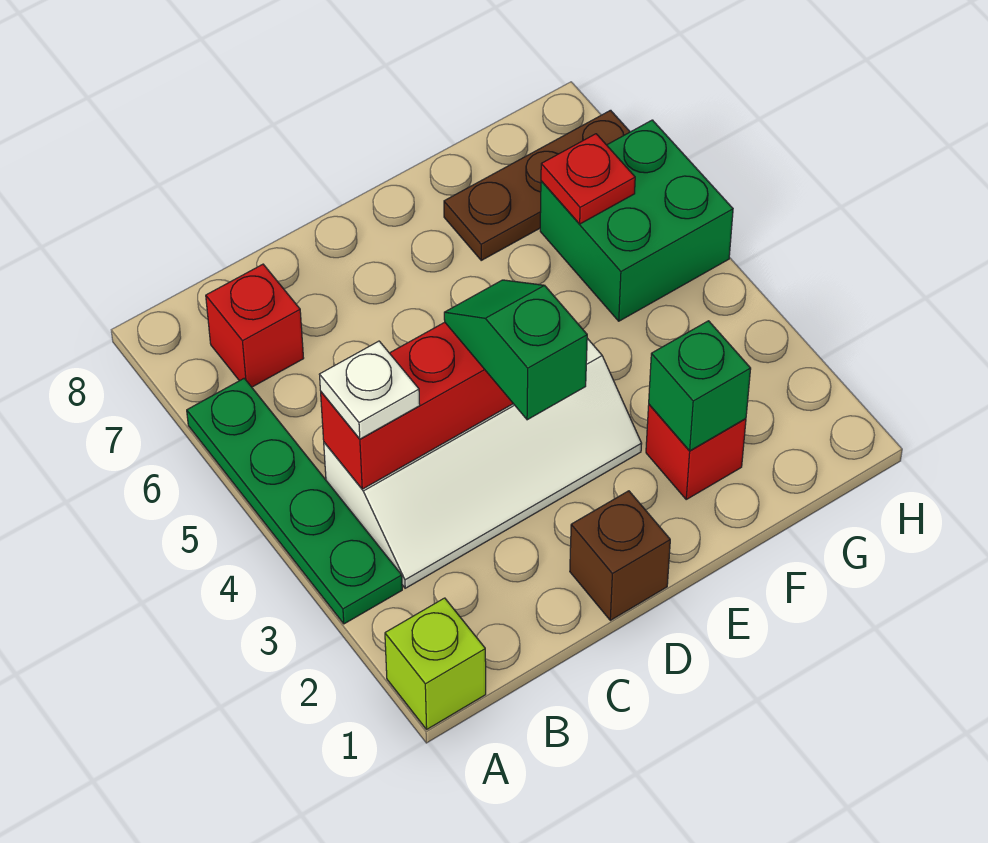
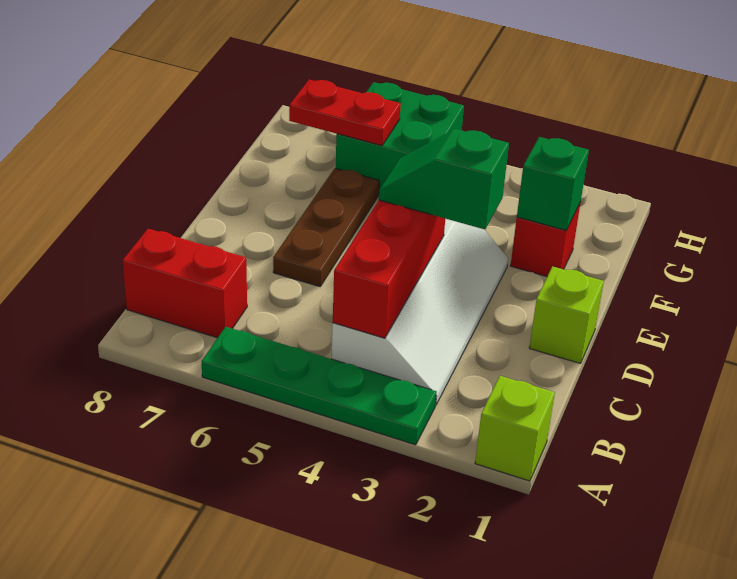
white plate B4 level 3 -> none
red brick B7 level 1 -> red brick B7:B8 level 1
brown brick D1 level 1 -> lime brick D1 level 1
brown plate F7:H7 level 1 -> brown plate D6:F6 level 1
red plate G6 level 2 -> red plate G6:G7 level 2

